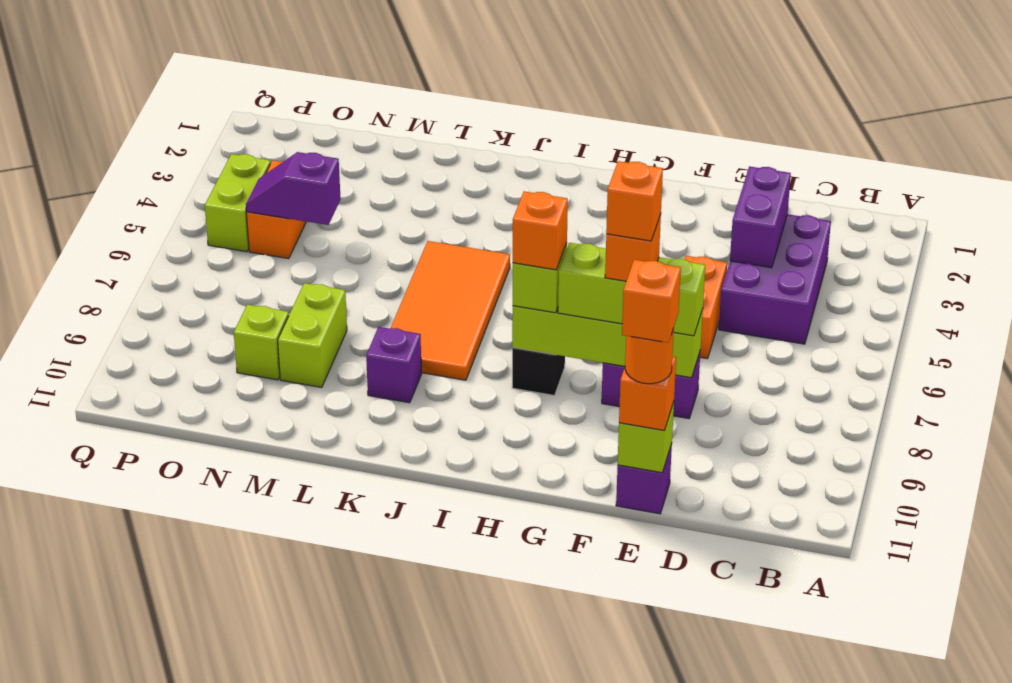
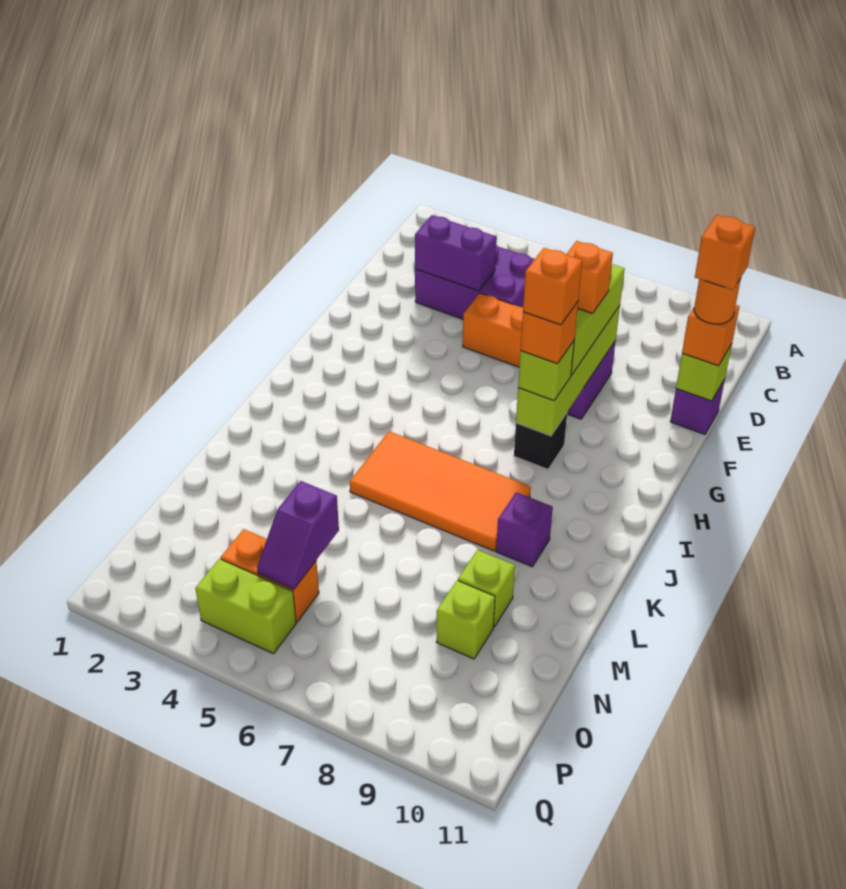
orange brick F8 level 5 -> orange brick H8 level 5
lime brick M8:M9 level 1 -> lime brick M9 level 1

